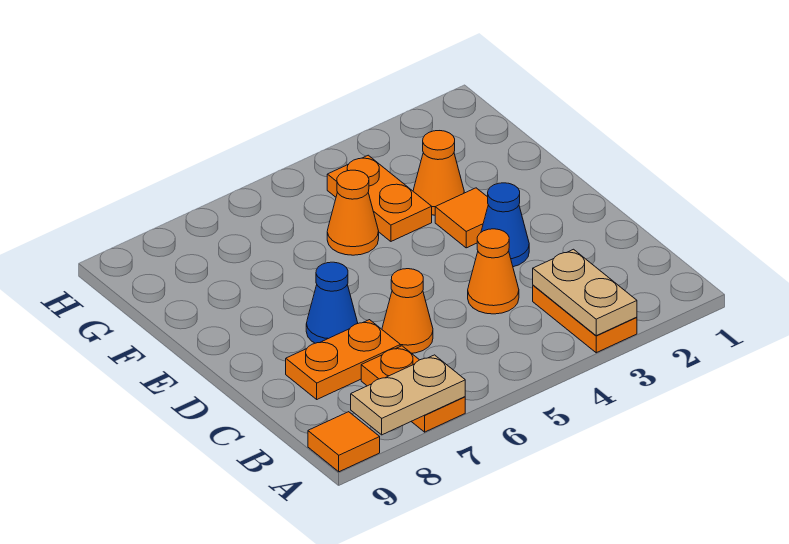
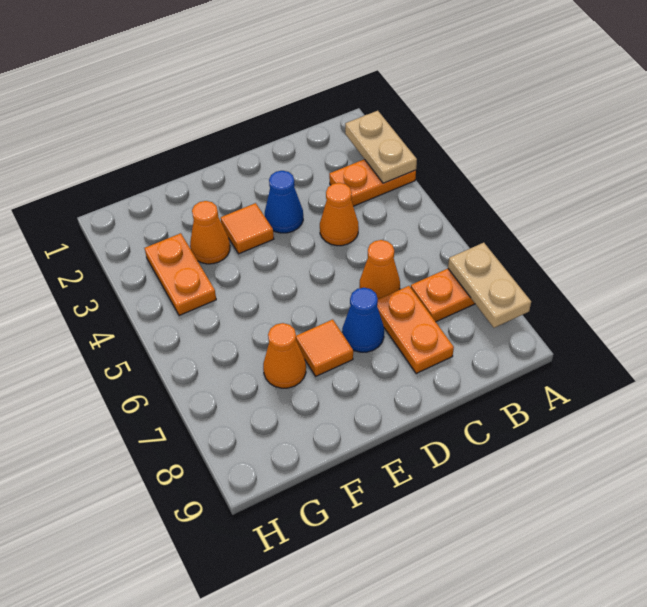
tan plate A3:B3 level 2 -> tan plate A2:A3 level 2
orange tile A9 level 1 -> orange tile E7 level 1
orange plate F4:G4 level 1 -> orange plate G3:G4 level 1
orange cone F5 level 1 -> orange cone F7 level 1

